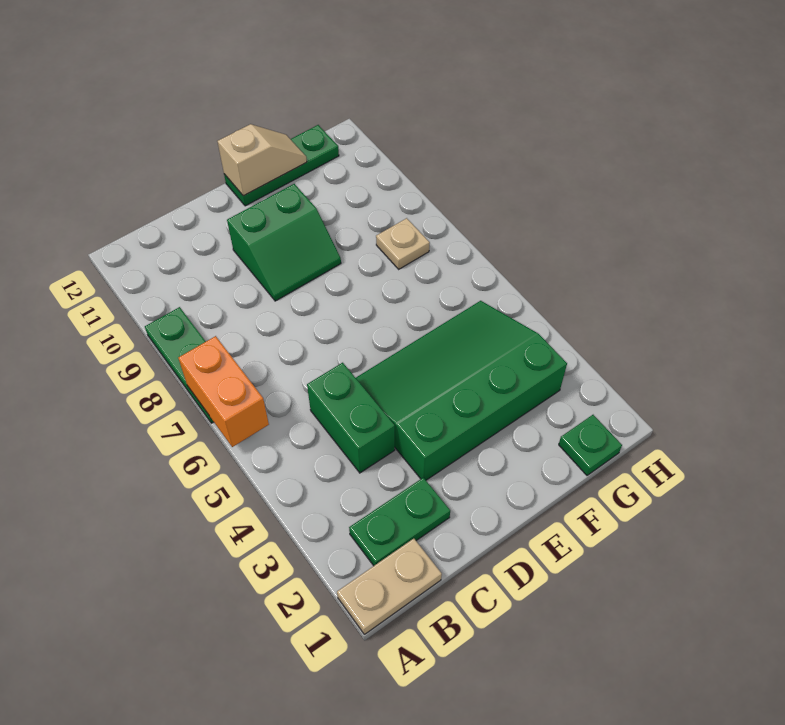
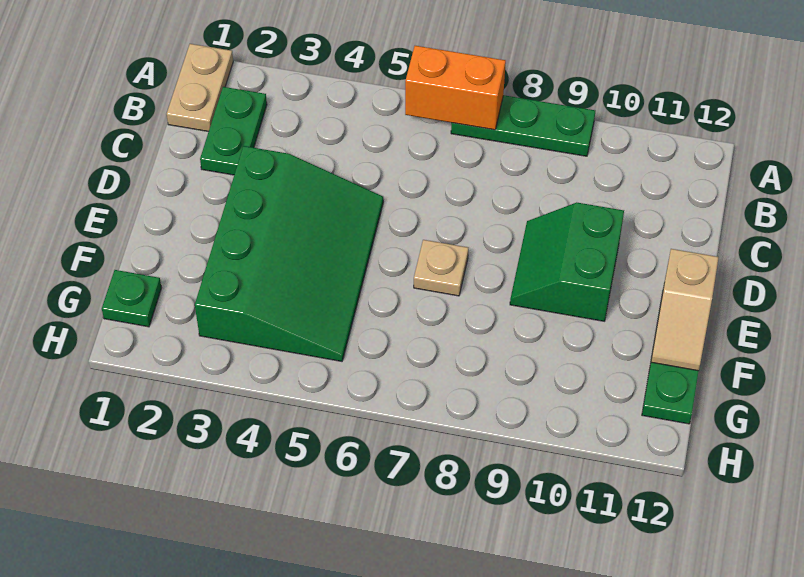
green brick C4:C5 level 1 -> none
tan plate G8 level 1 -> tan plate E7 level 1

